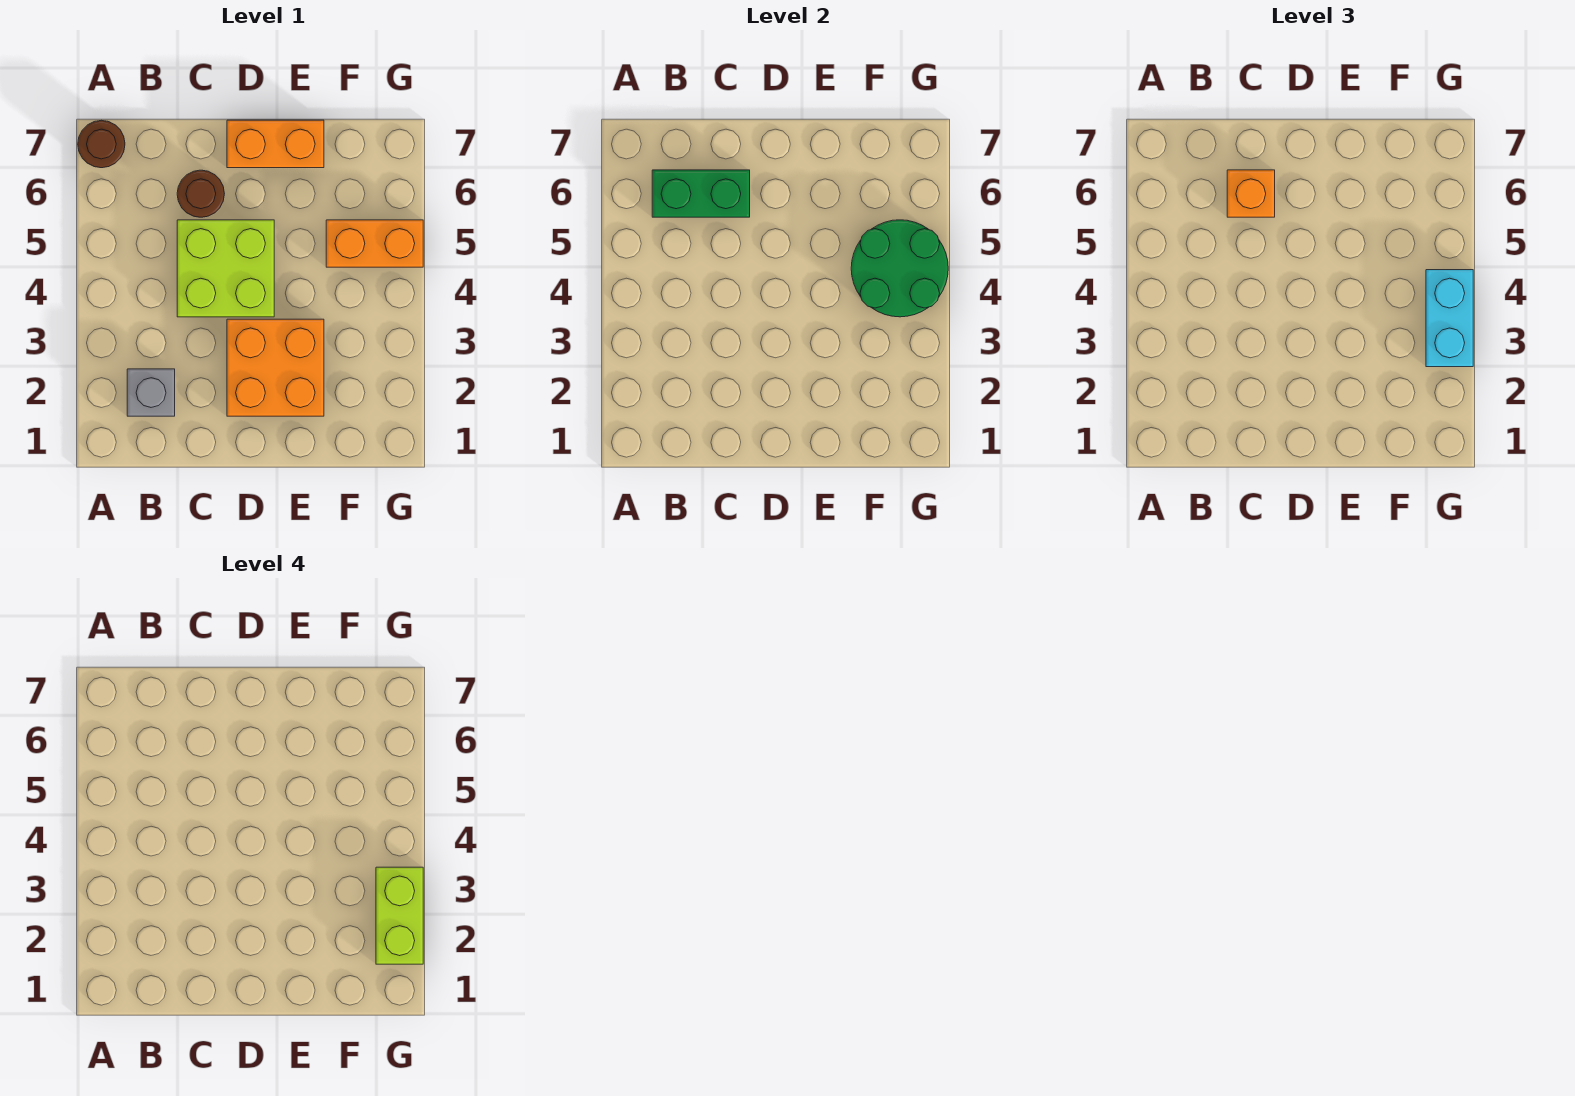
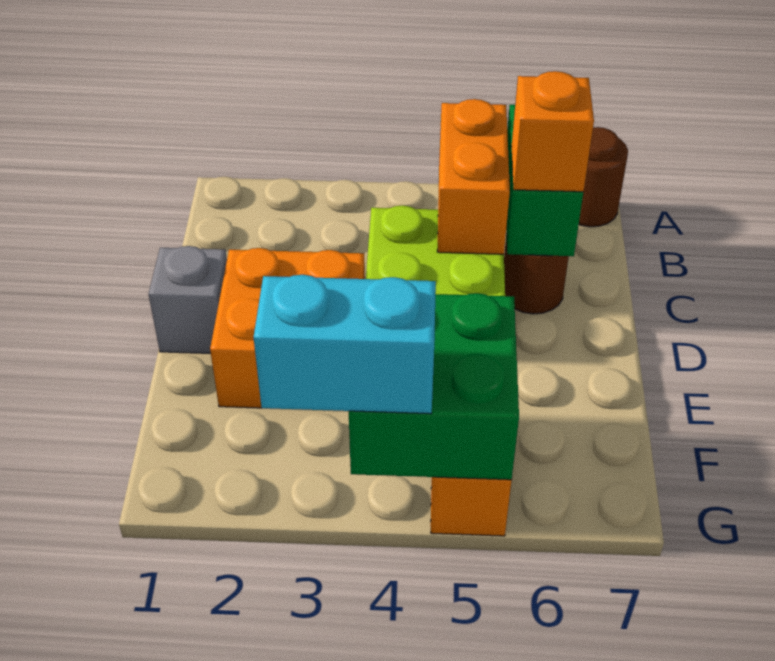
grey brick B2 level 1 -> grey brick D1 level 1
orange brick D7:E7 level 1 -> orange brick B5:C5 level 2
green round brick F4:G5 level 2 -> green brick F4:G5 level 2
lime brick G2:G3 level 4 -> none

